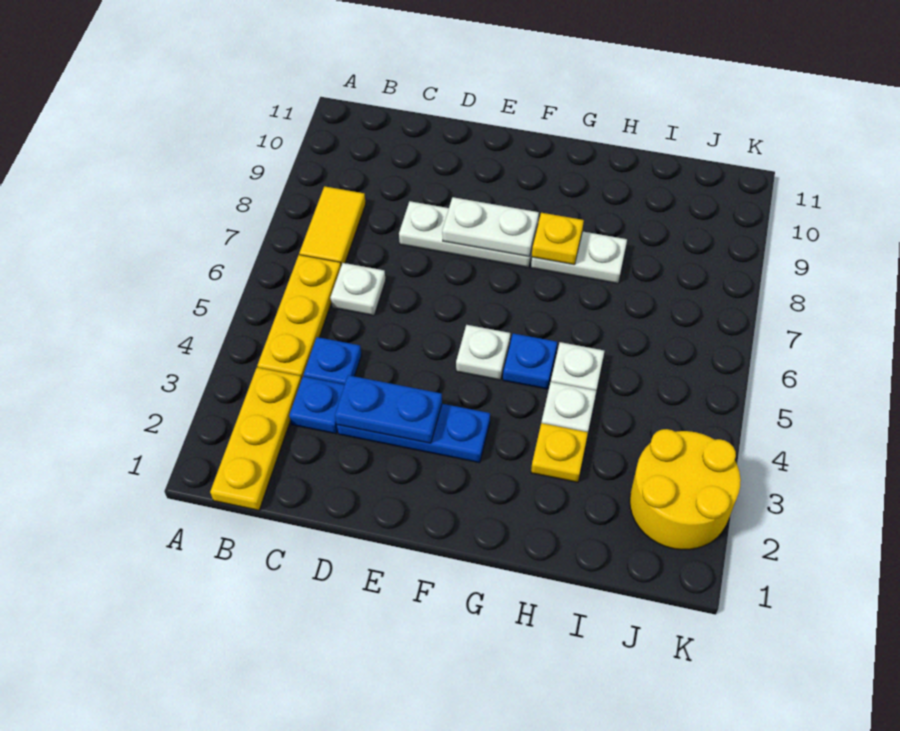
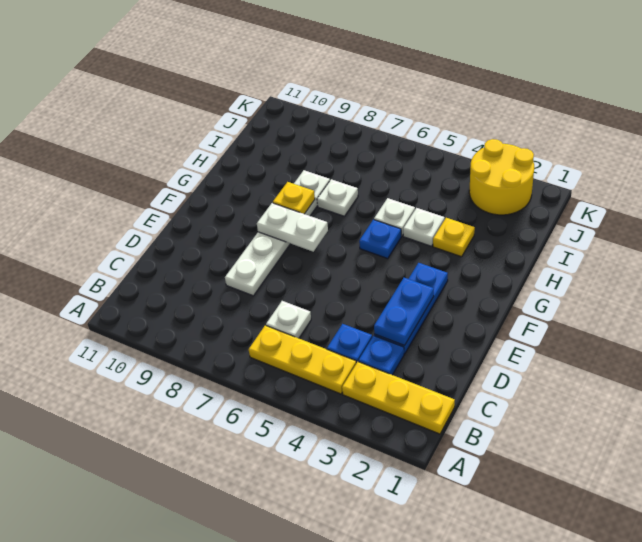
yellow tile B7:B8 level 1 -> none
white plate E8:F8 level 2 -> white plate F7:F8 level 2
white plate F5 level 1 -> white plate H7 level 1

